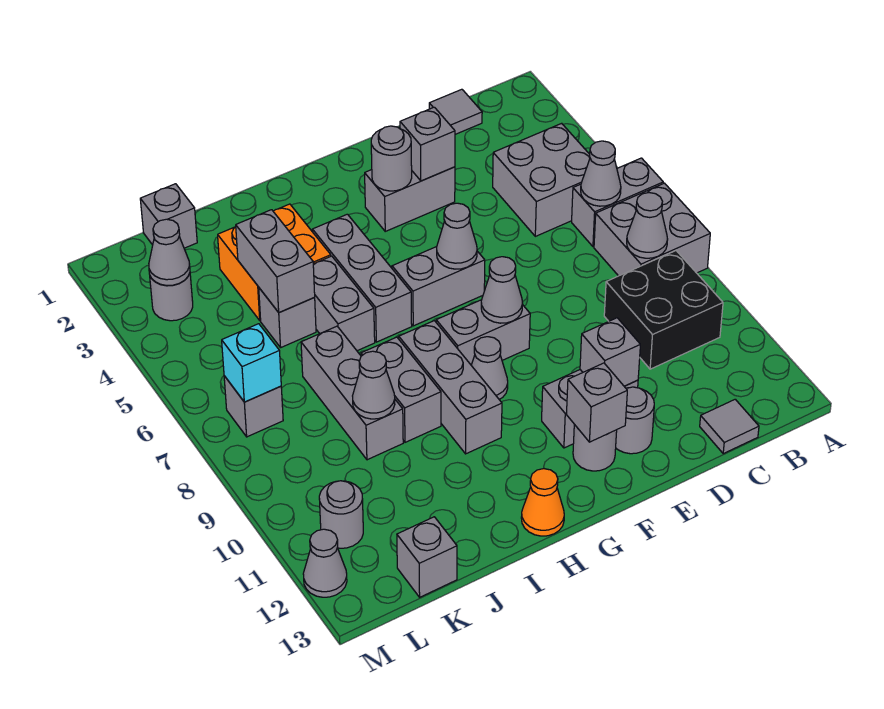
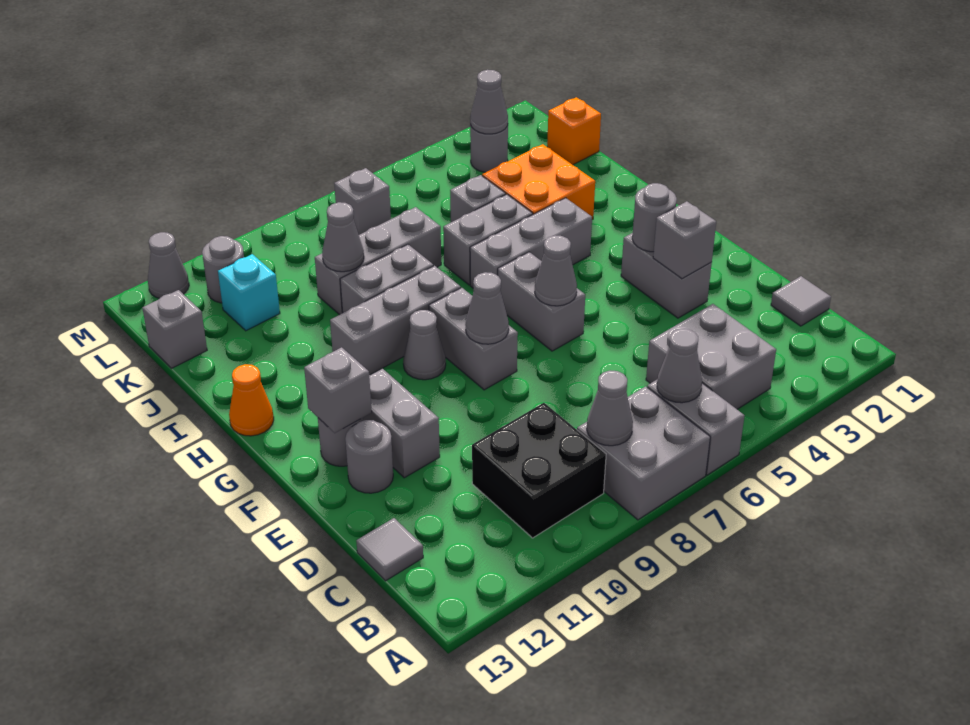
grey brick E11 level 2 -> none
grey brick J4:J5 level 2 -> none
grey brick K1 level 1 -> orange brick K1 level 1
cyan brick L7 level 2 -> cyan brick K11 level 1

